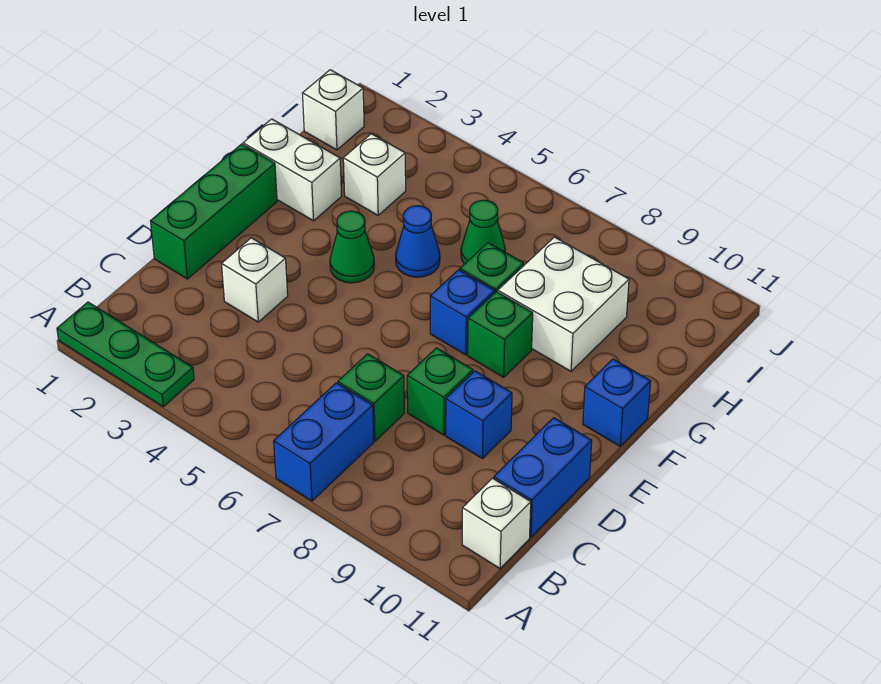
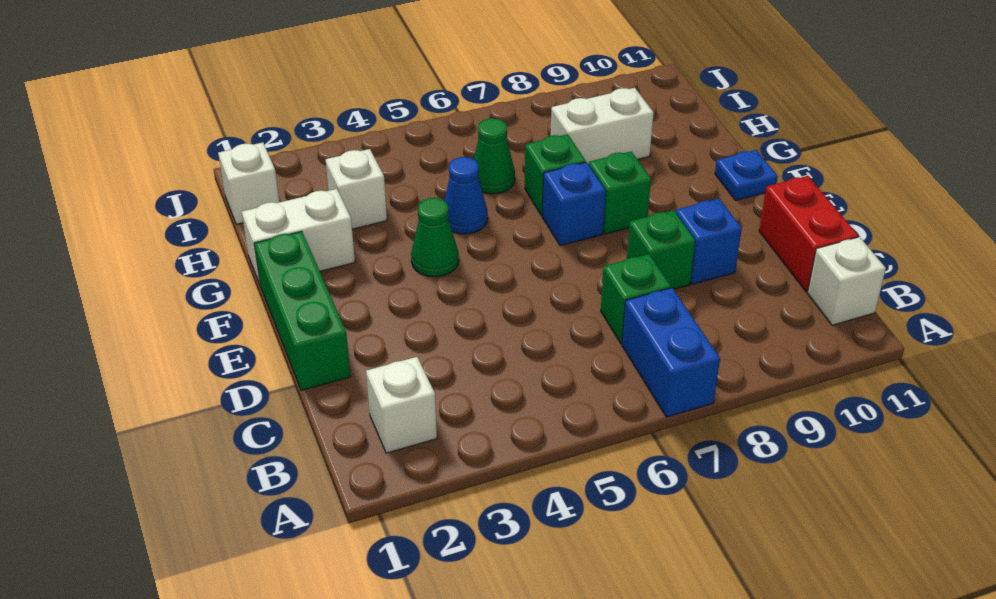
green plate A1:A3 level 1 -> none
blue brick C11:D11 level 1 -> red brick C11:D11 level 1
white brick D3 level 1 -> white brick B2 level 1
blue brick F11 level 1 -> blue plate F11 level 1
white brick G8:H9 level 1 -> white brick H8:H9 level 1

